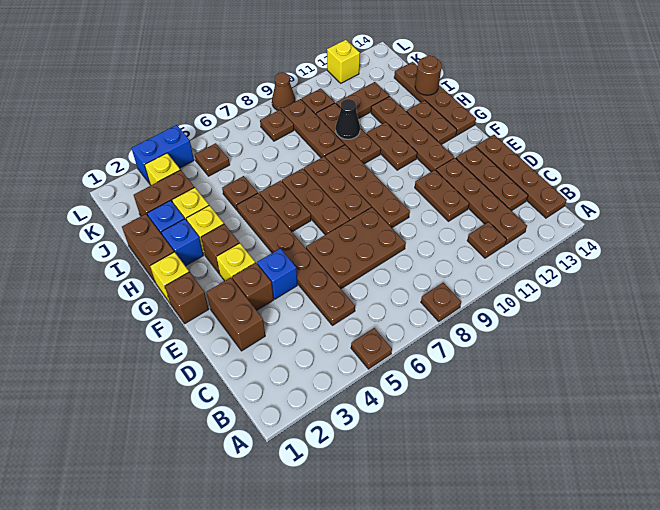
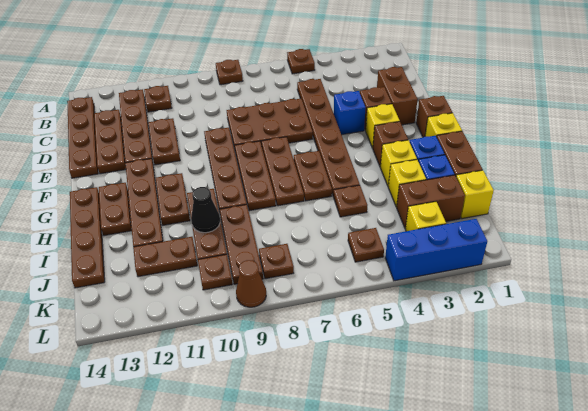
brown round brick I14 level 2 -> none
blue brick L3:L4 level 1 -> blue brick L2:L4 level 1
yellow brick L12 level 1 -> yellow brick J1 level 1

